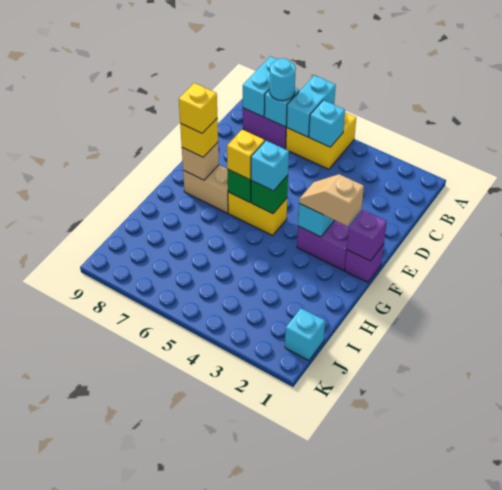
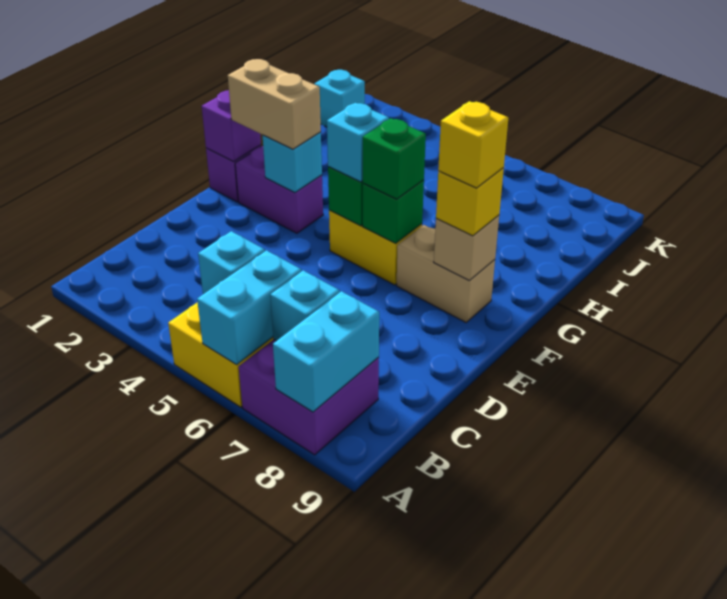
cyan round brick B7 level 3 -> none
tan slope F2:F3 level 3 top 2 -> tan brick F2:F3 level 3
yellow brick F6 level 3 -> green brick F6 level 3

